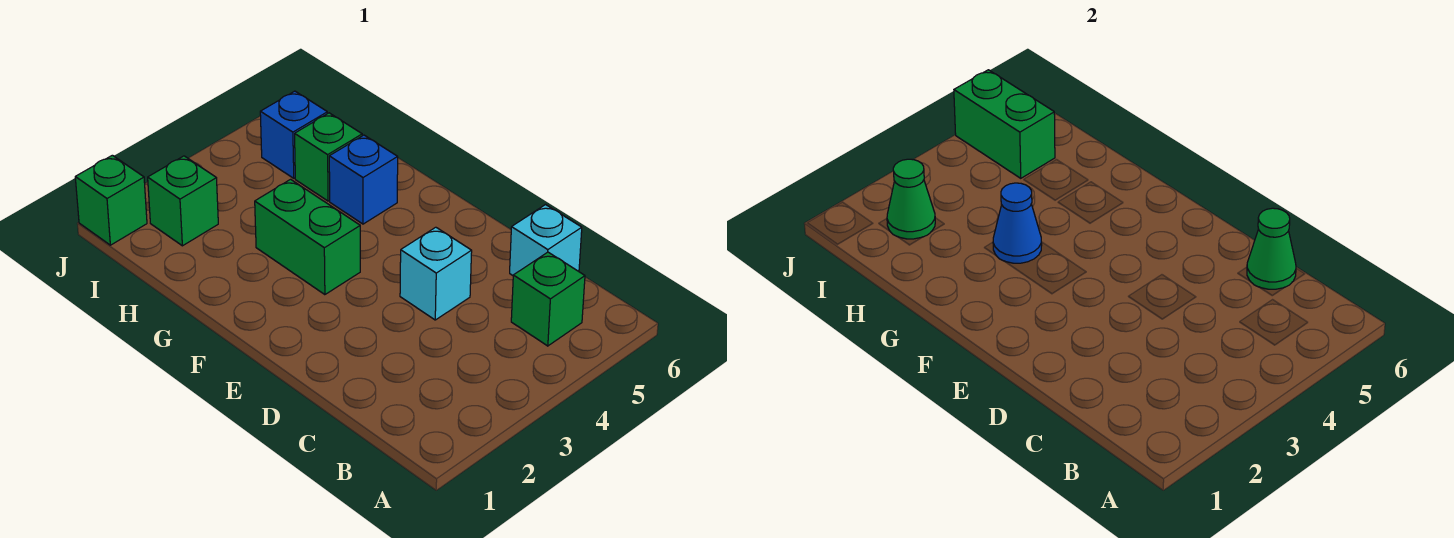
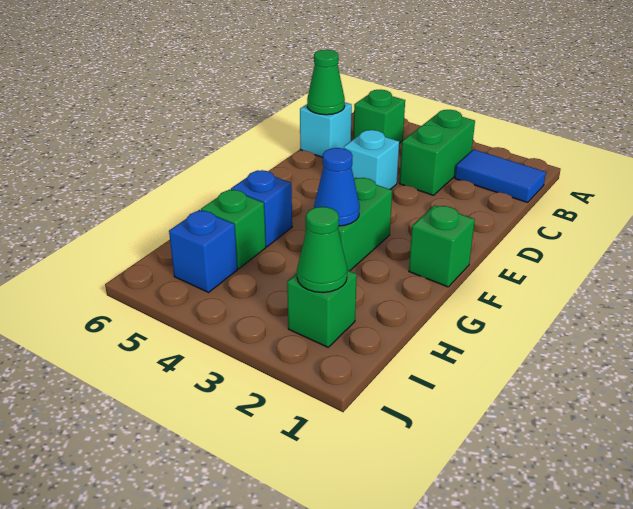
none -> blue tile B1:B2 level 1
green brick I5:J5 level 2 -> green brick B3:C3 level 1
green brick J1 level 1 -> green brick F1 level 1

